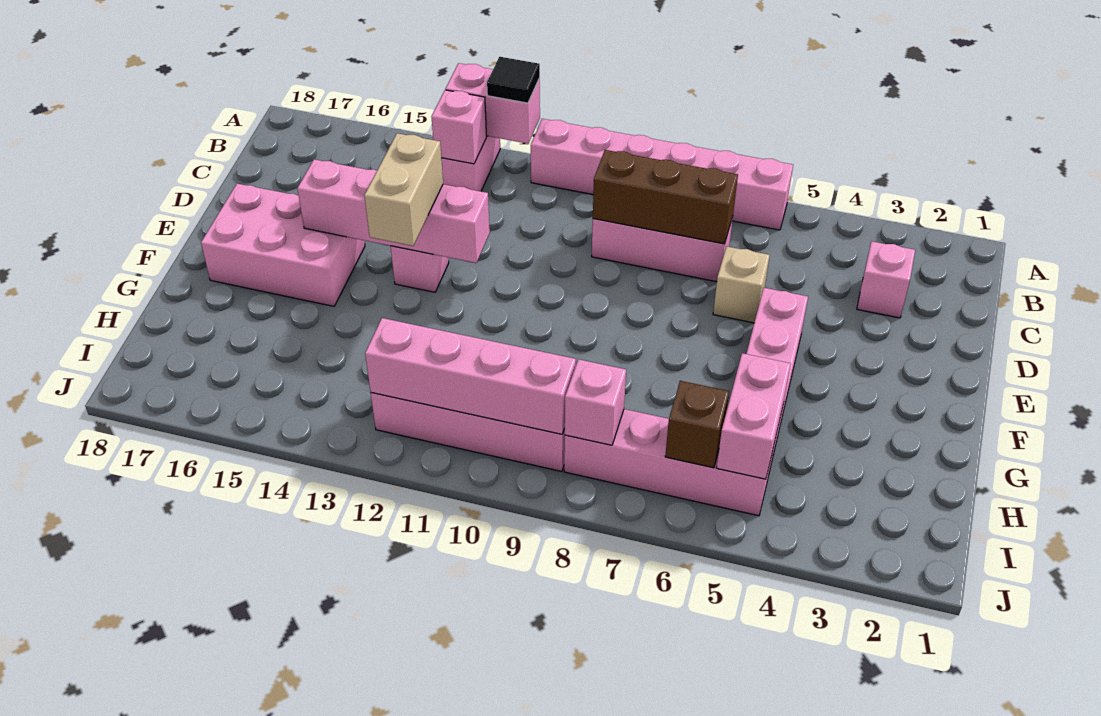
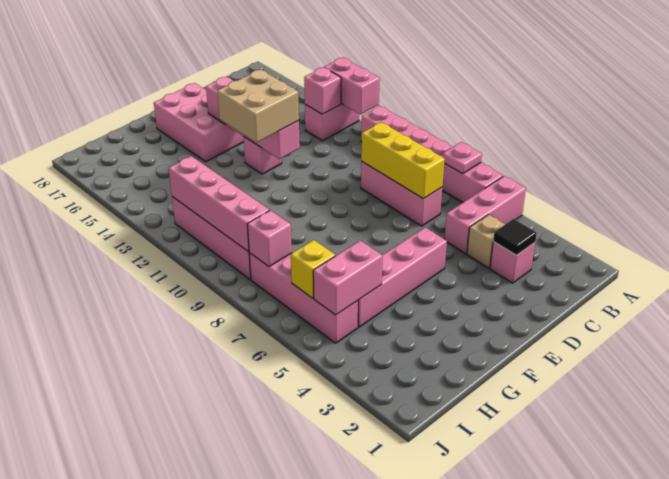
none -> pink brick A5:C5 level 1
none -> pink plate A7 level 2
black tile A12 level 3 -> black tile C3 level 2
brown brick C7:C9 level 2 -> yellow brick C7:C9 level 2
tan brick D6 level 1 -> tan brick C4 level 1
tan brick E13:F13 level 3 -> tan brick E12:F13 level 3
brown brick I6 level 2 -> yellow brick I6 level 2

